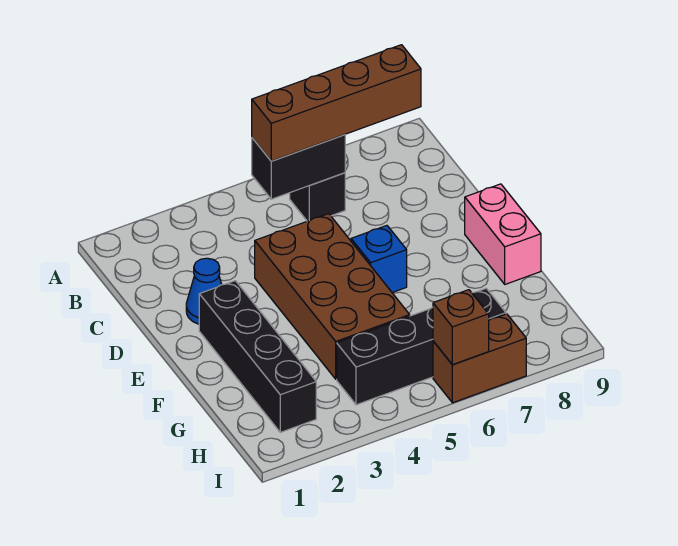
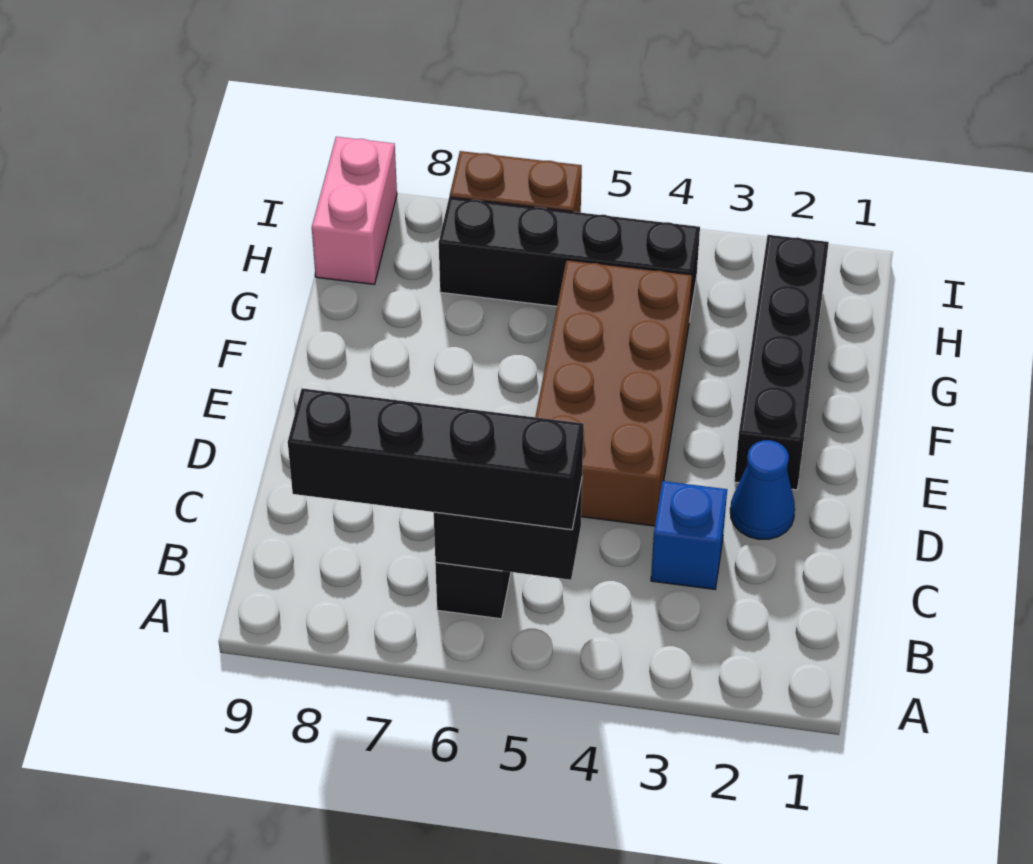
brown brick B5:B8 level 3 -> black brick B5:B8 level 3
blue brick E6 level 1 -> blue brick C3 level 1
pink brick E9:F9 level 1 -> pink brick H9:I9 level 1
brown brick I6 level 2 -> none

